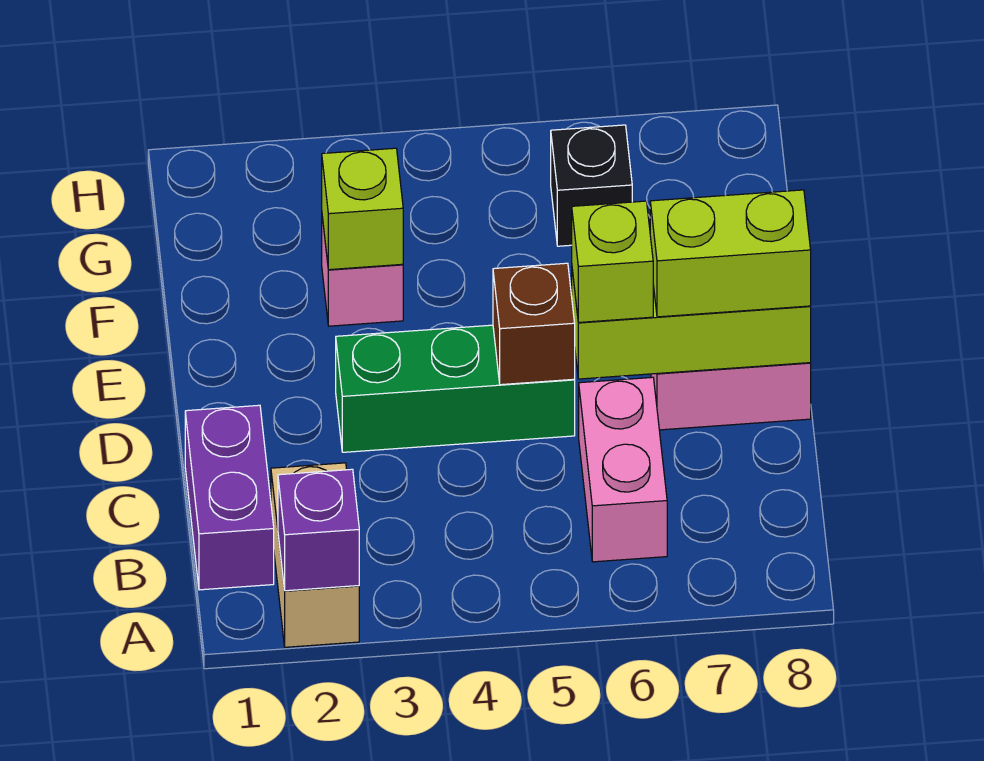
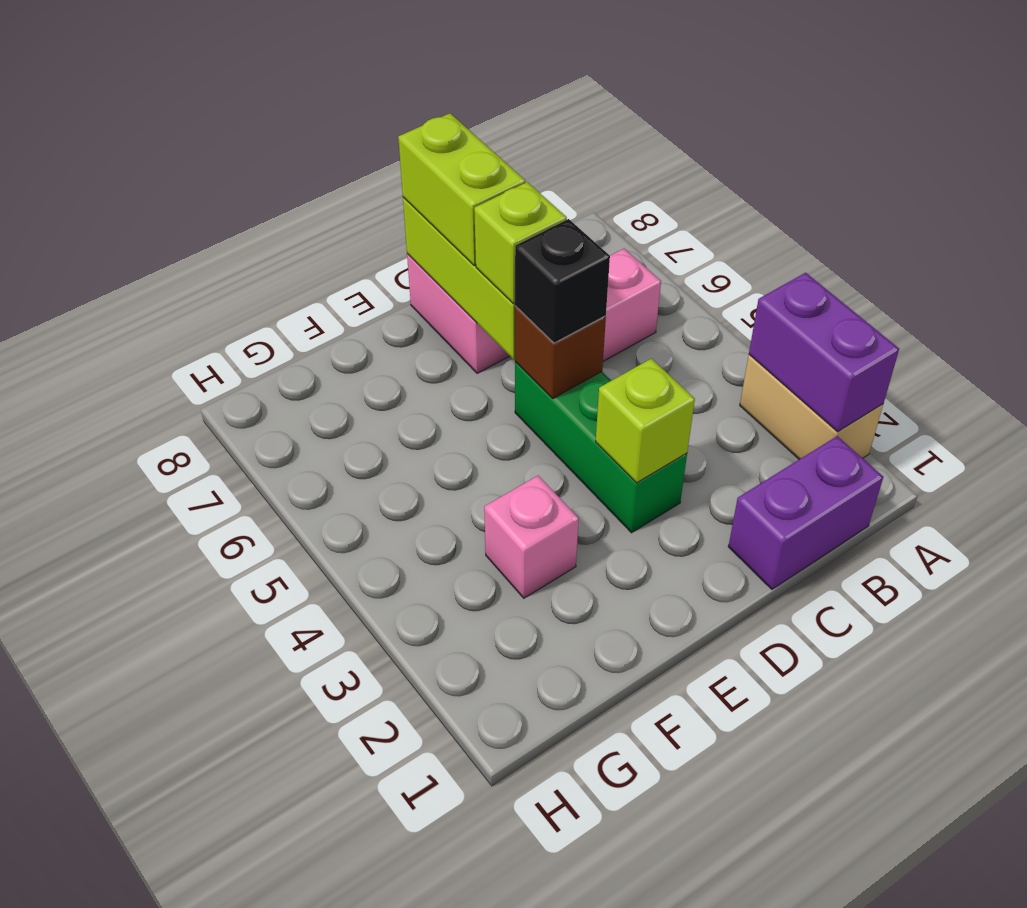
tan brick A2:B2 level 1 -> tan brick A2:A3 level 1
purple brick A2 level 2 -> purple brick A2:A3 level 2
lime brick F3 level 2 -> lime brick D3 level 2
black brick G6 level 1 -> black brick D5 level 3

